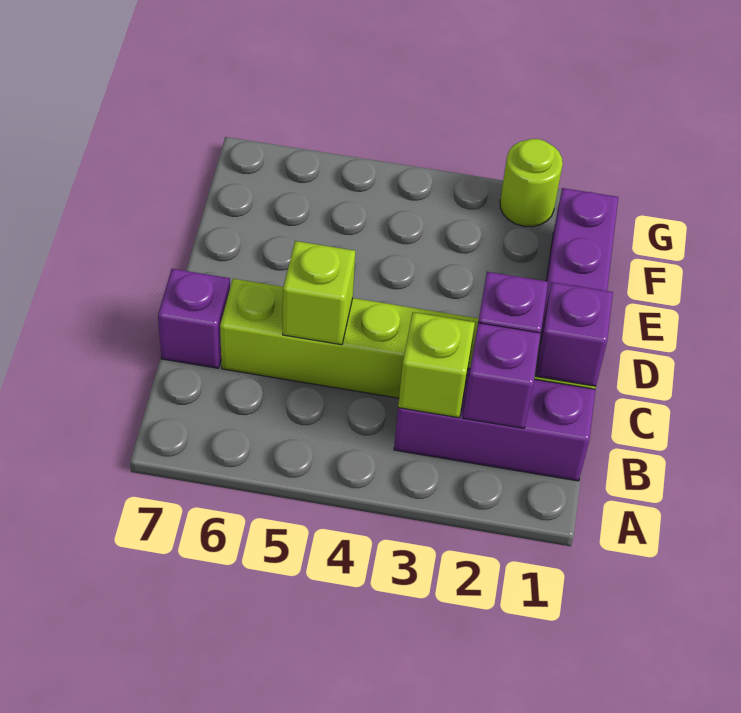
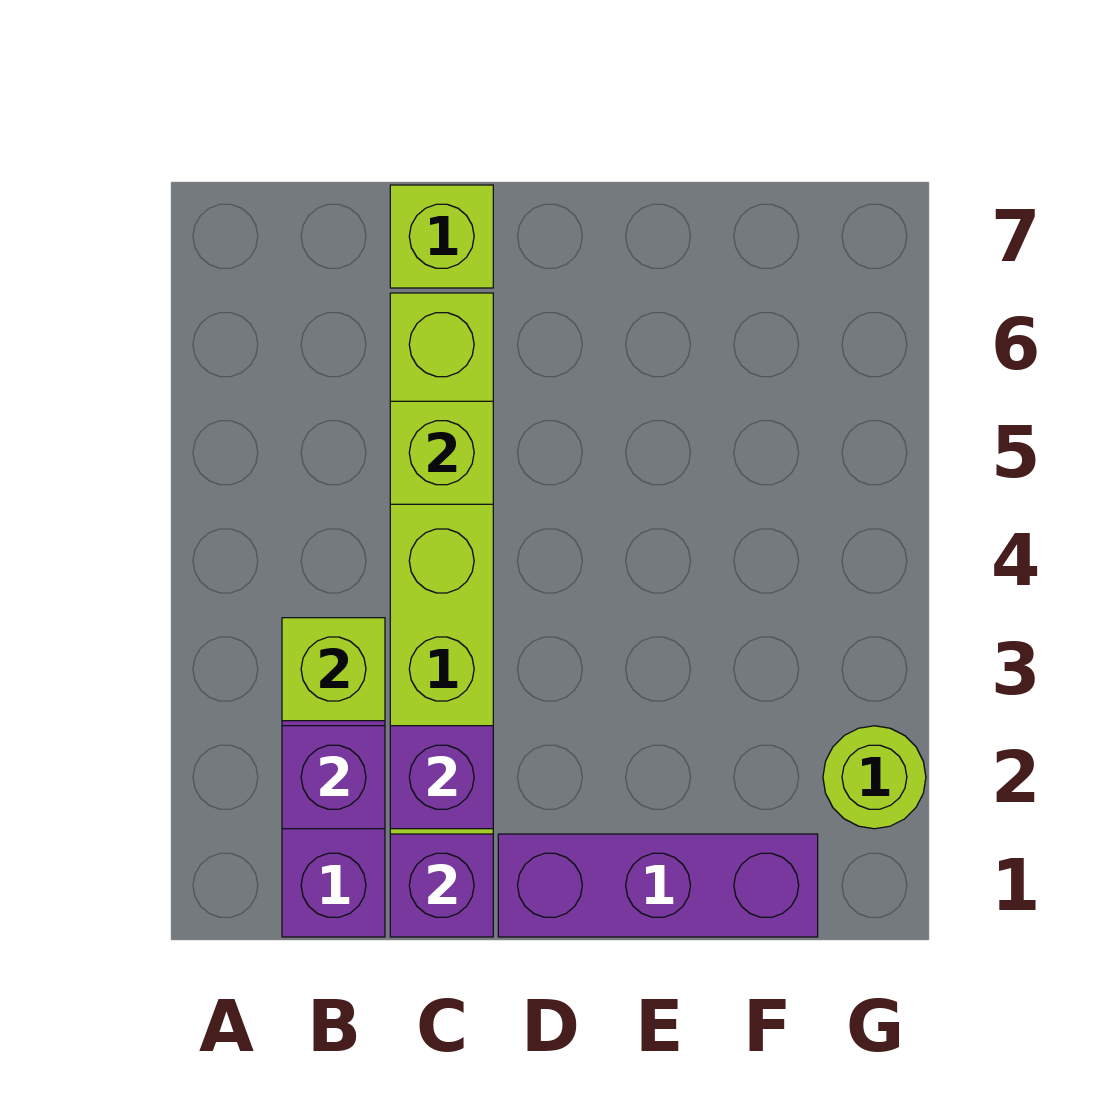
purple brick C7 level 1 -> lime brick C7 level 1

